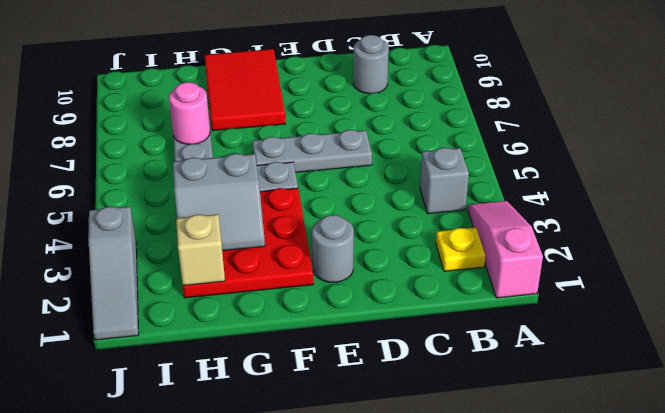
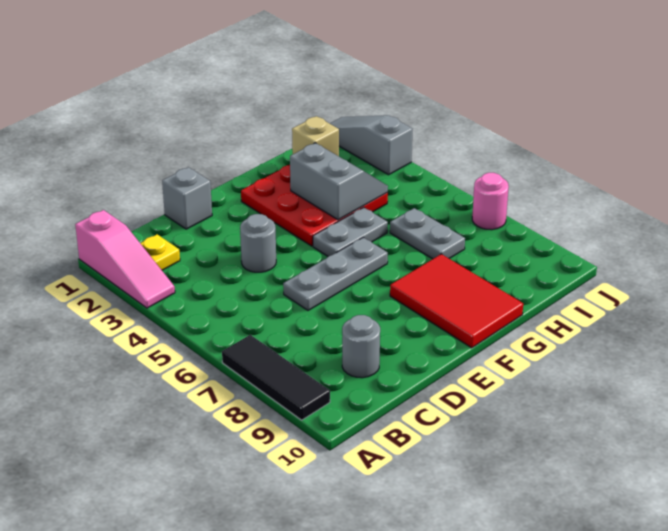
none -> black tile A7:A9 level 1
grey brick B4 level 1 -> grey brick D1 level 1
grey round brick E2 level 1 -> grey round brick D4 level 1
grey slope G3:H4 level 2 top 4 -> grey slope G3:H4 level 2 top G
pink round brick H7 level 2 -> pink round brick J7 level 1

